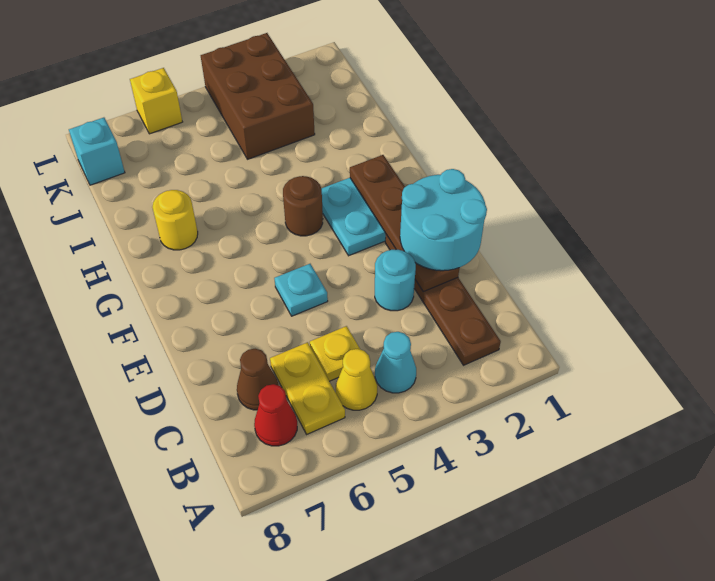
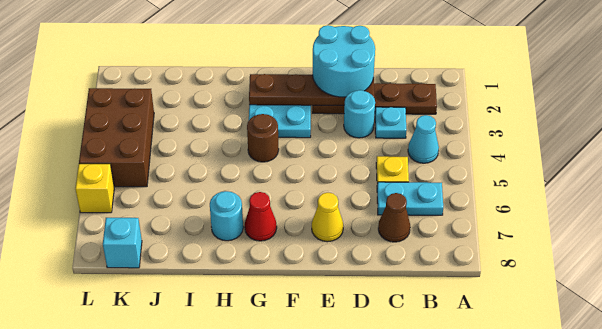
yellow cone B5 level 1 -> yellow cone E7 level 1
yellow plate B6:C6 level 1 -> cyan plate B6:C6 level 1
red cone B7 level 1 -> red cone G7 level 1
cyan plate E5 level 1 -> cyan plate C3 level 1
yellow round brick H7 level 1 -> cyan round brick H7 level 1
brown brick J3:L4 level 1 -> brown brick K3:L5 level 1

